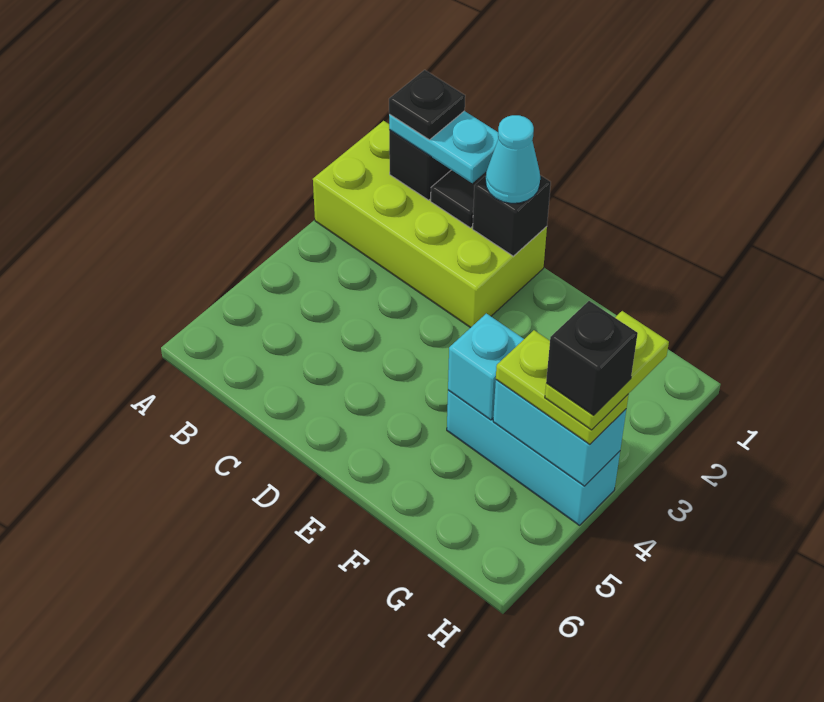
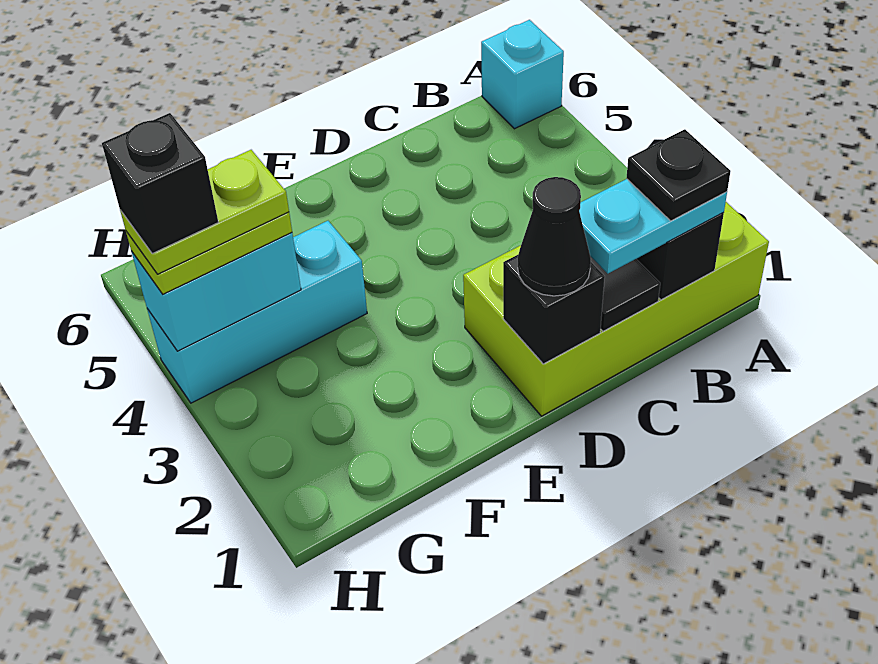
cyan cone D1 level 3 -> black cone D1 level 3
cyan brick F4 level 2 -> cyan brick A6 level 1
lime plate H3:H4 level 4 -> lime plate G4:H4 level 4

